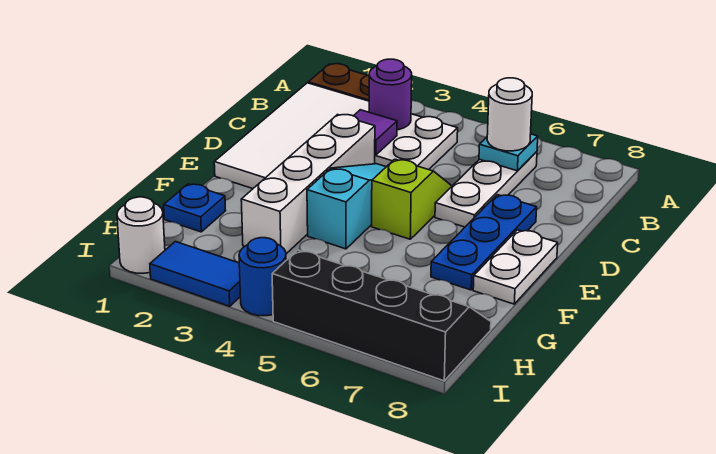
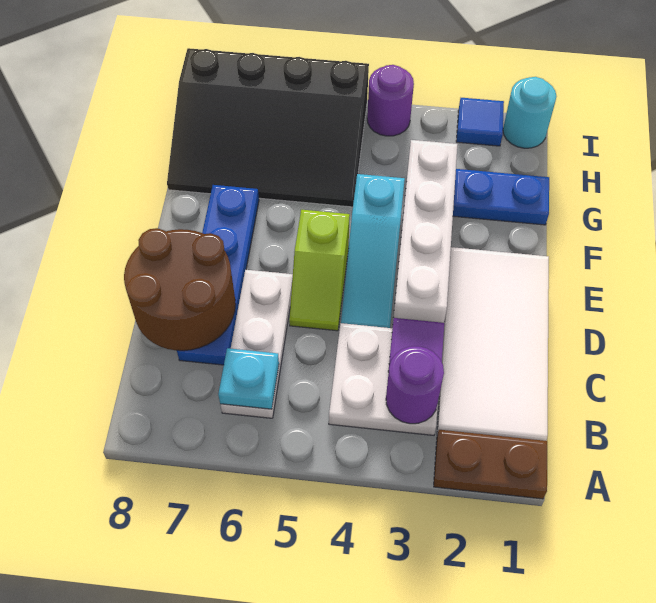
white round brick B6 level 3 -> none
none -> brown round brick C7:D8 level 2
blue plate D7:F7 level 1 -> blue plate C7:F7 level 1
white plate E8:F8 level 1 -> none
blue plate G1 level 1 -> blue plate G1:G2 level 1
black slope H5:I8 level 1 top I -> black slope G5:I8 level 1 top I
white round brick I1 level 1 -> cyan round brick I1 level 1
blue tile I2:I3 level 1 -> blue tile I2 level 1
blue round brick I4 level 1 -> purple round brick I4 level 1

